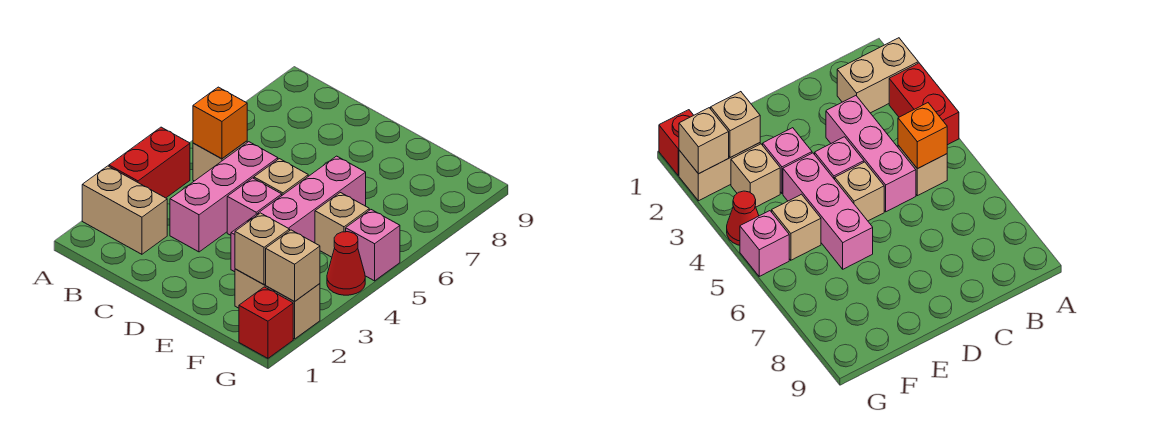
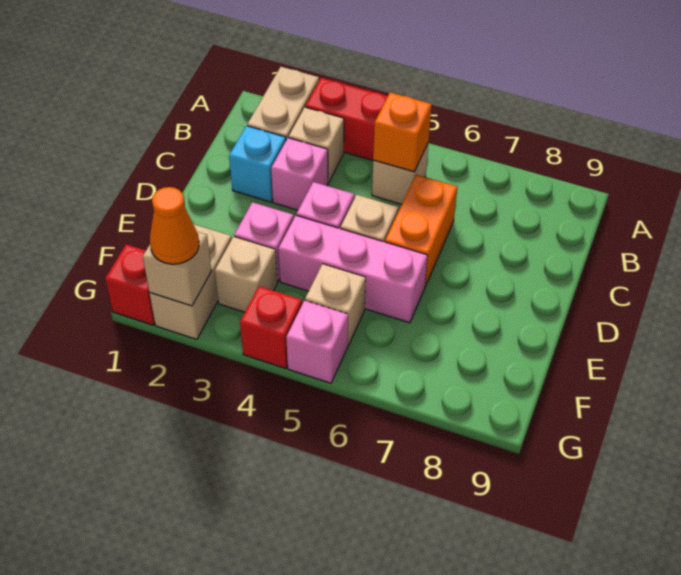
none -> cyan brick C2 level 1
pink brick C3:C5 level 1 -> pink brick C3 level 1
none -> orange brick C6:D6 level 1
tan brick F2 level 2 -> tan brick B3 level 1
none -> orange cone G2 level 3
red cone G4 level 1 -> red brick G4 level 1

